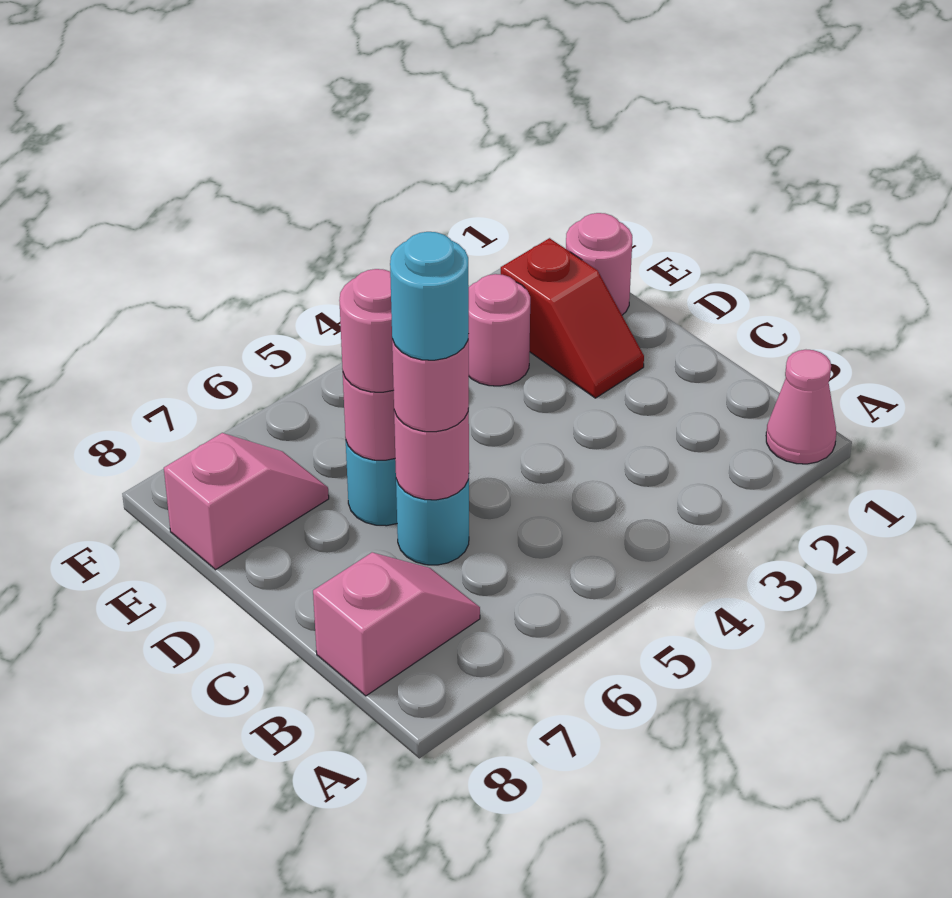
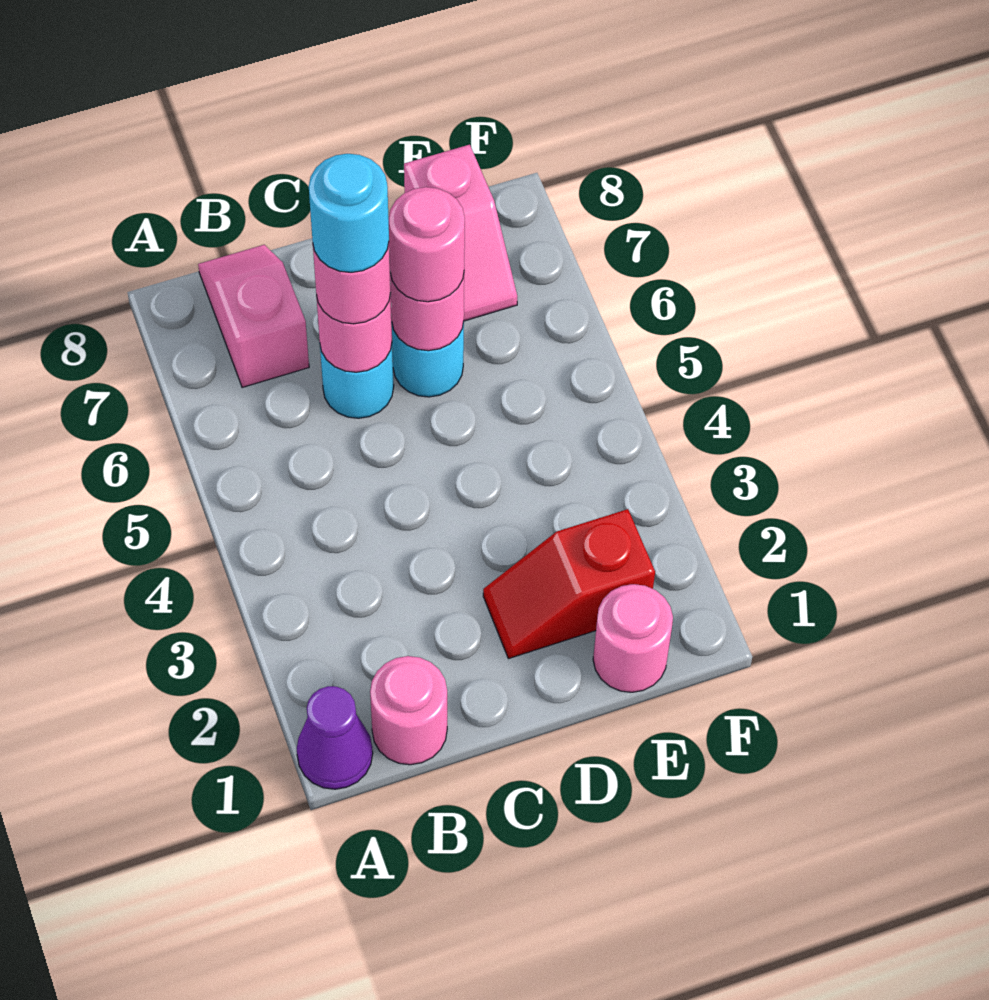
pink cone A1 level 1 -> purple cone A1 level 1
pink slope B7:B8 level 1 top 8 -> pink slope B7:B8 level 1 top 7
pink round brick E3 level 1 -> pink round brick B1 level 1

